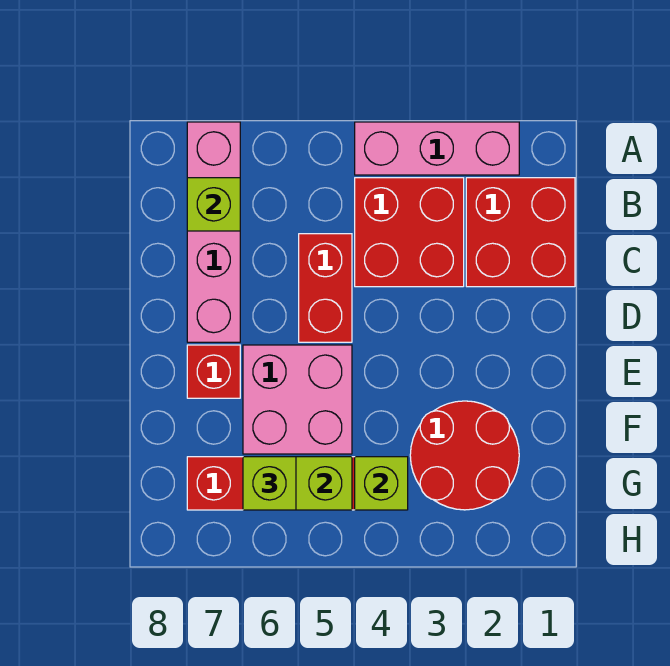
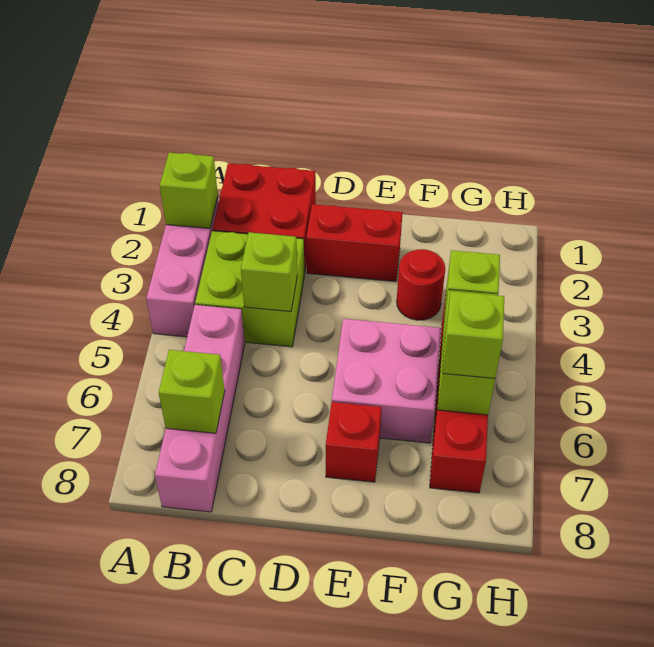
none -> lime brick A2 level 2
pink brick A7:D7 level 1 -> pink brick B5:B8 level 1
red brick B3:C4 level 1 -> lime brick B3:C4 level 1
none -> lime brick C4 level 2
red brick C5:D5 level 1 -> red brick D2:E2 level 1
red round brick F2:G3 level 1 -> red round brick F3 level 1

